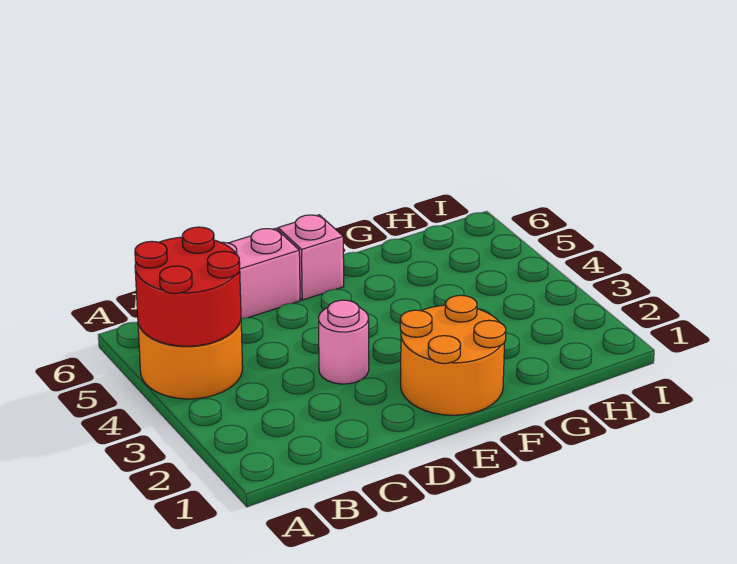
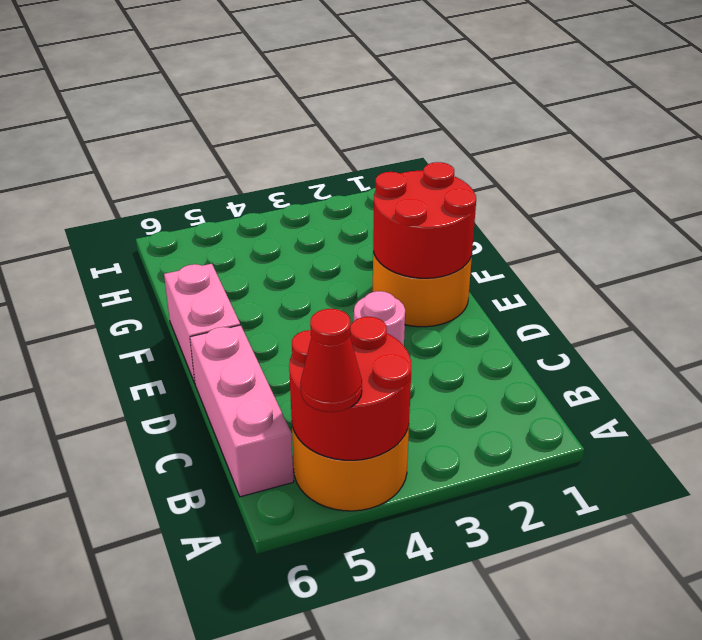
none -> red cone A5 level 3
none -> red round brick E1:F2 level 2
pink brick E6 level 1 -> pink brick E6:F6 level 1

